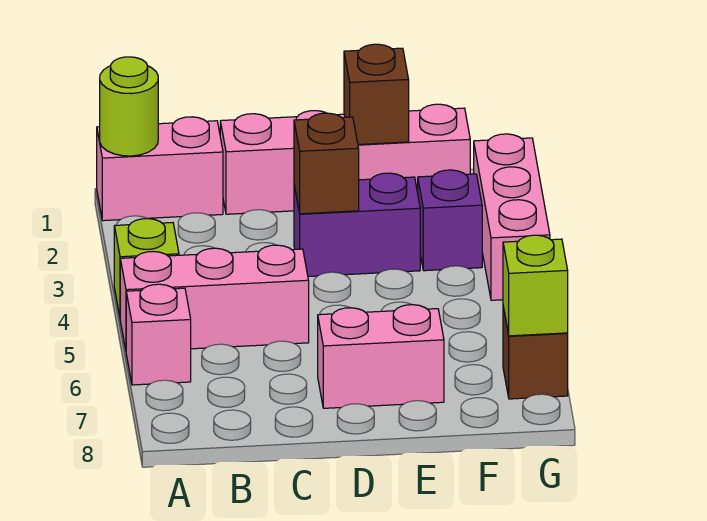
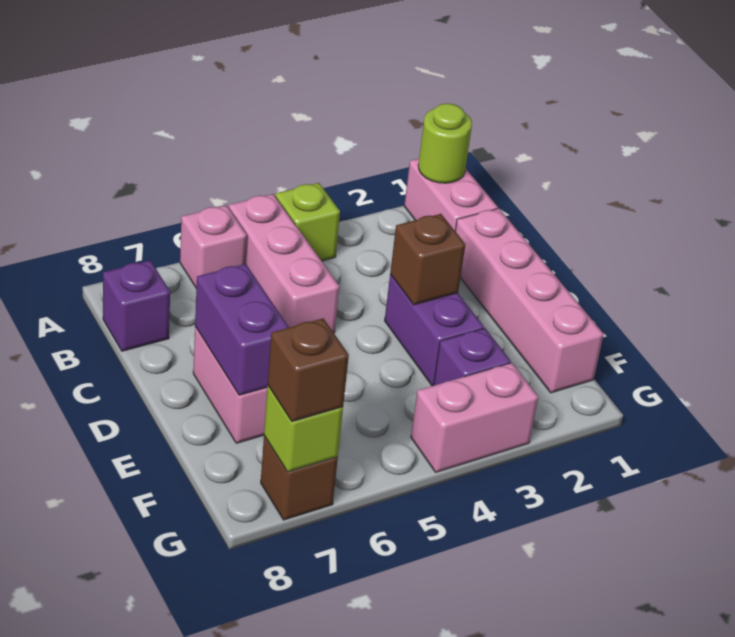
none -> purple brick B8 level 1
none -> purple brick D7:E7 level 2
brown brick E1 level 2 -> brown brick G7 level 3
pink brick G2:G4 level 1 -> pink brick G3:G4 level 1

